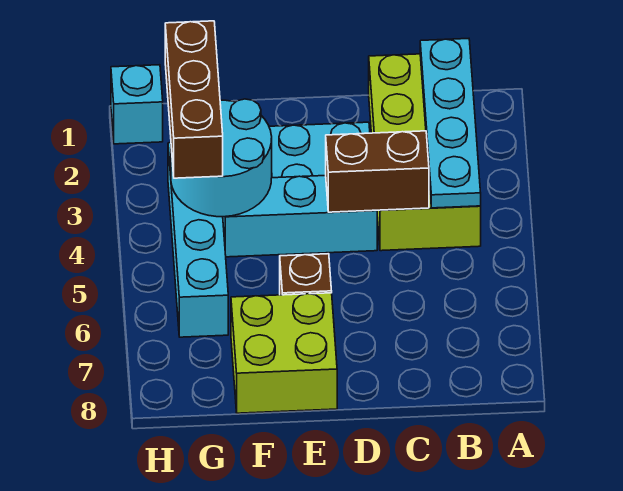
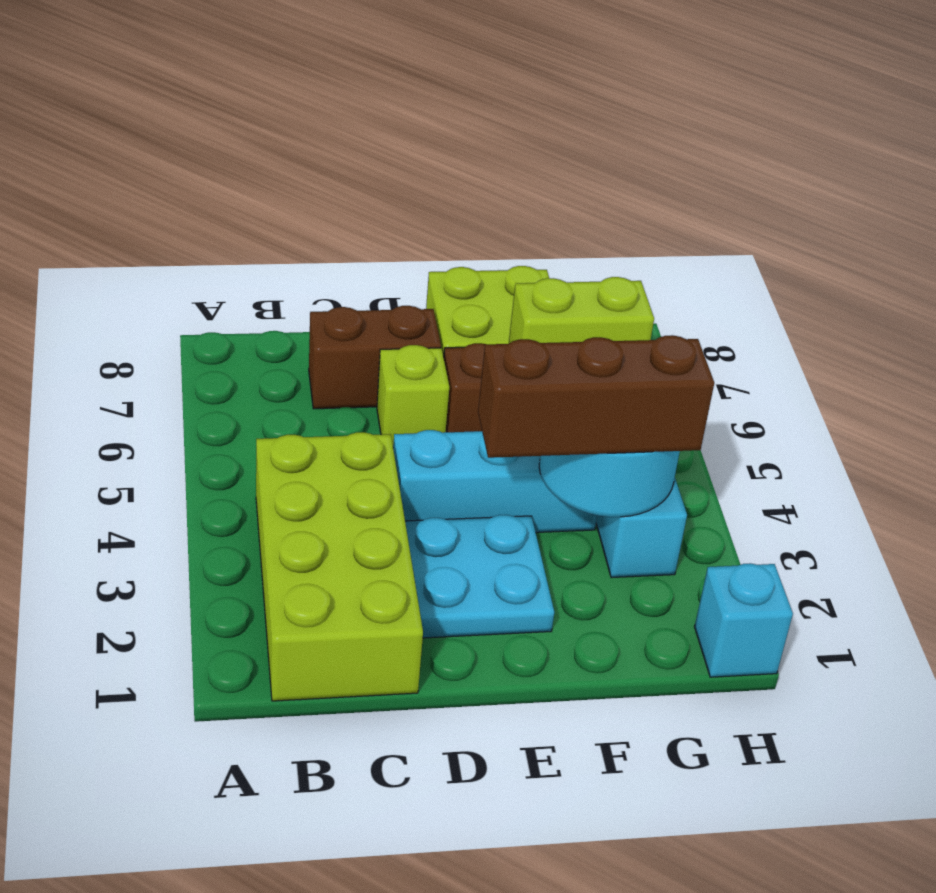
cyan plate B1:B4 level 2 -> none
brown brick C4:D4 level 2 -> brown brick C7:D7 level 1
none -> lime brick D6 level 1
none -> lime brick F6:G6 level 2
brown brick G2:G4 level 3 -> brown brick E3:G3 level 3

